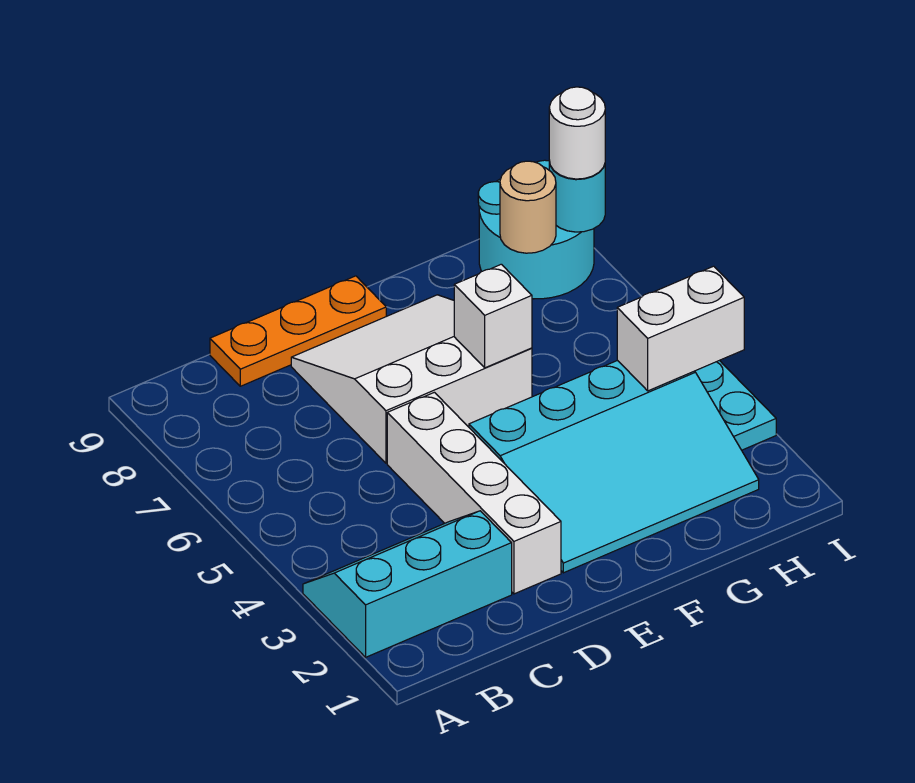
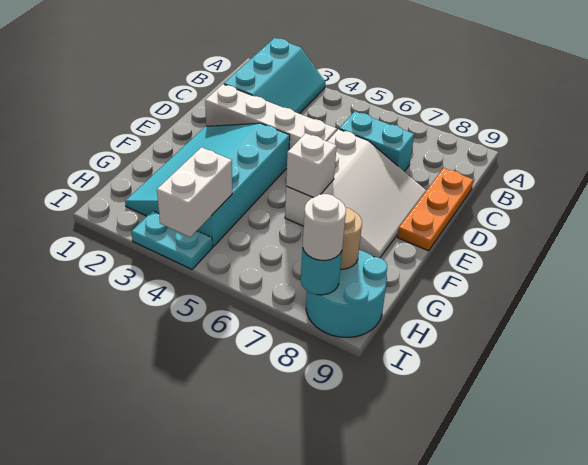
none -> cyan brick C6:C7 level 1

